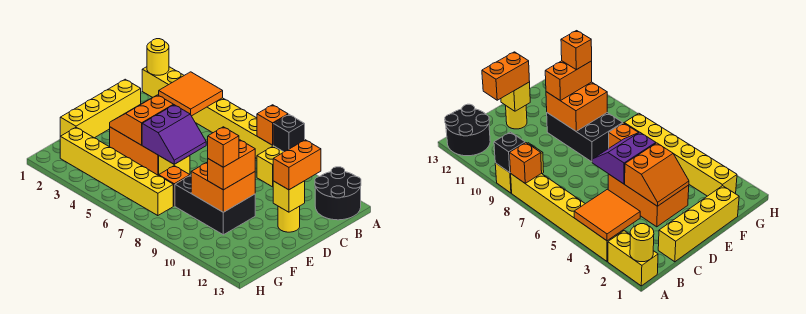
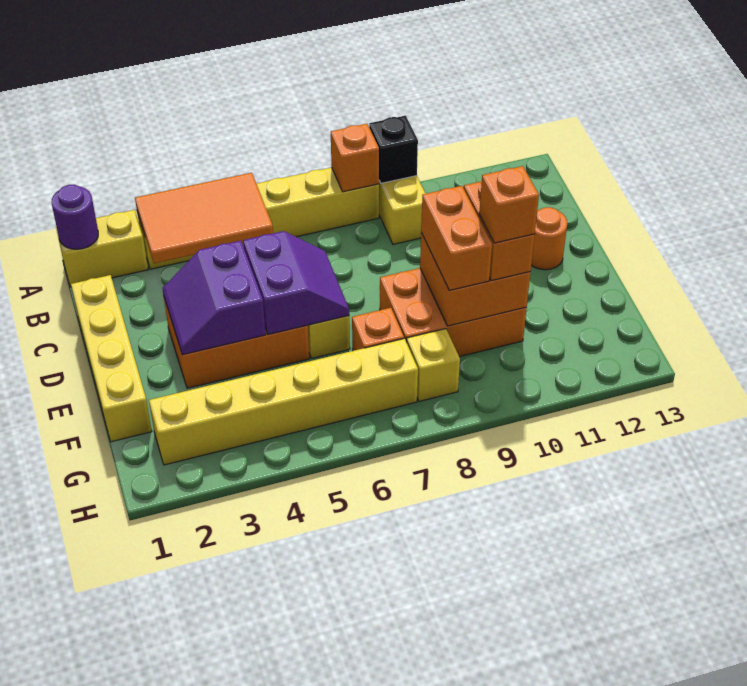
yellow round brick A1 level 2 -> purple round brick A1 level 2
orange tile A3:B4 level 2 -> orange tile A3:B5 level 2
black round brick A12:B13 level 1 -> none
orange brick C12:D12 level 3 -> orange brick E9:F9 level 3
orange slope D3:E4 level 2 top 4 -> purple slope D3:E4 level 2 top 4
yellow round brick D12 level 1 -> orange round brick D12 level 1
yellow brick D12 level 2 -> yellow brick G8 level 1
black brick E8:F10 level 1 -> orange brick E8:F10 level 1

